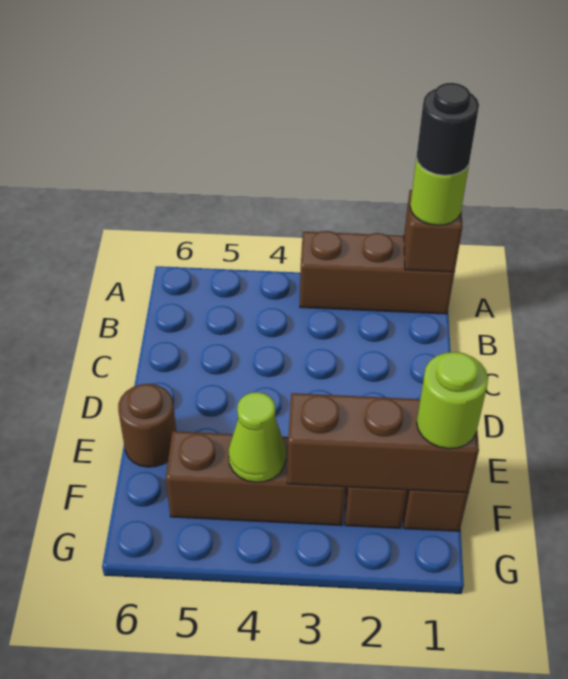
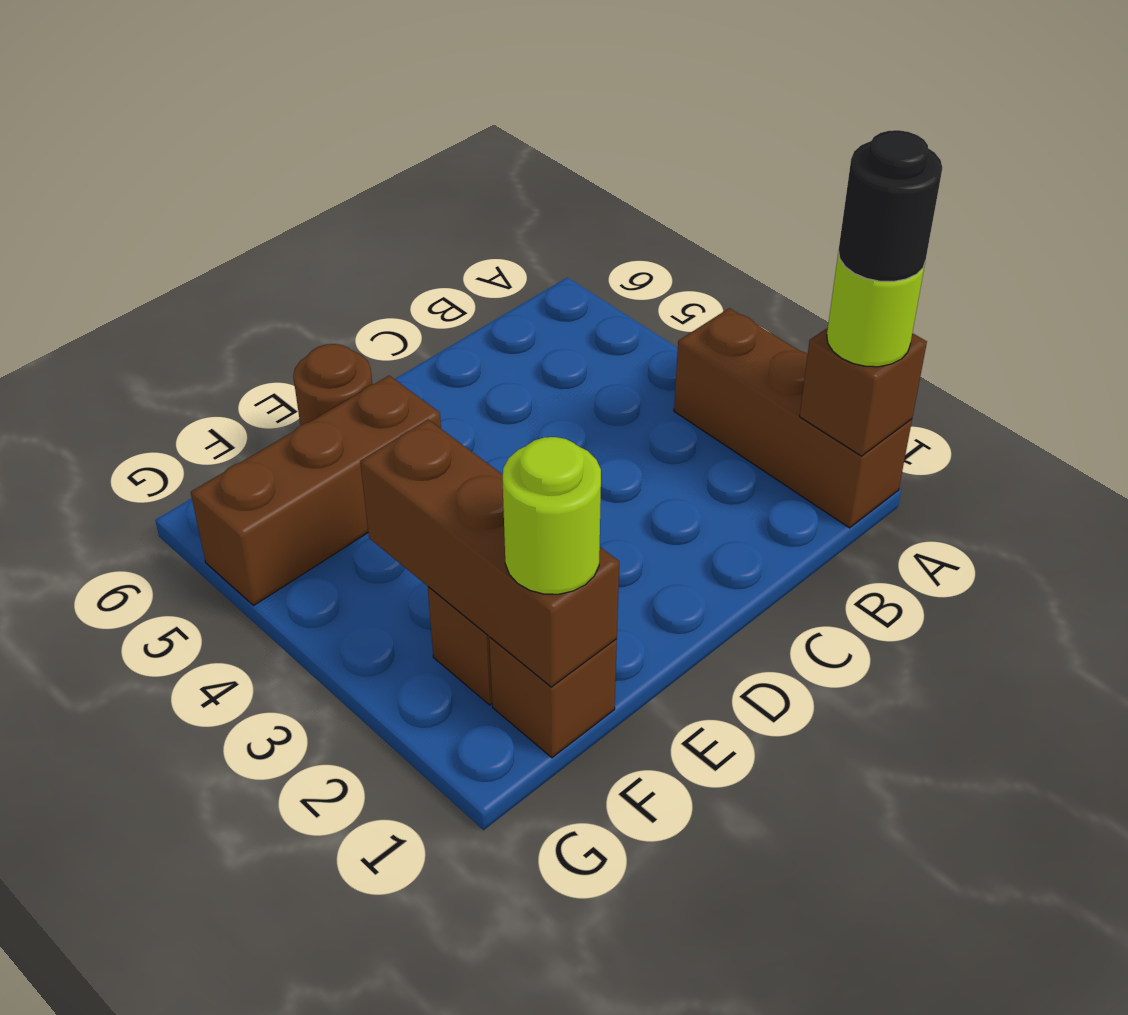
brown brick F3:F5 level 1 -> brown brick E5:G5 level 1
lime cone F4 level 2 -> none

